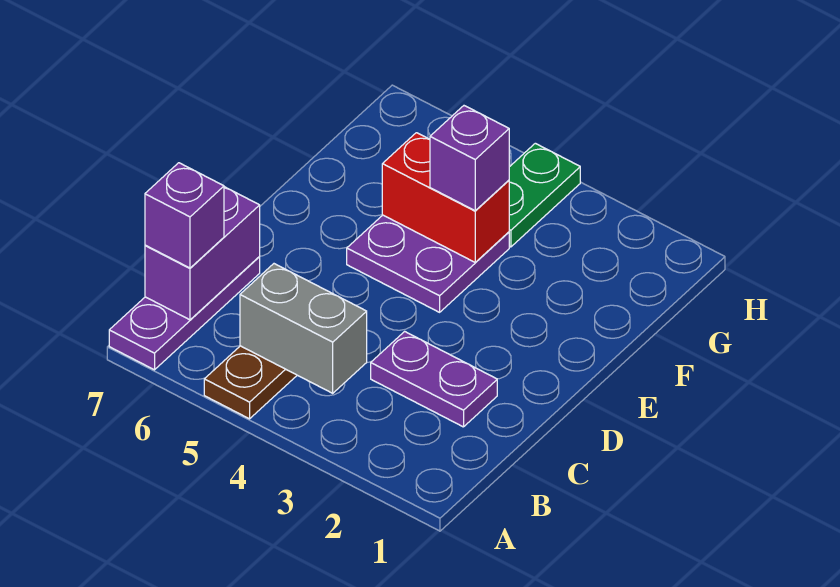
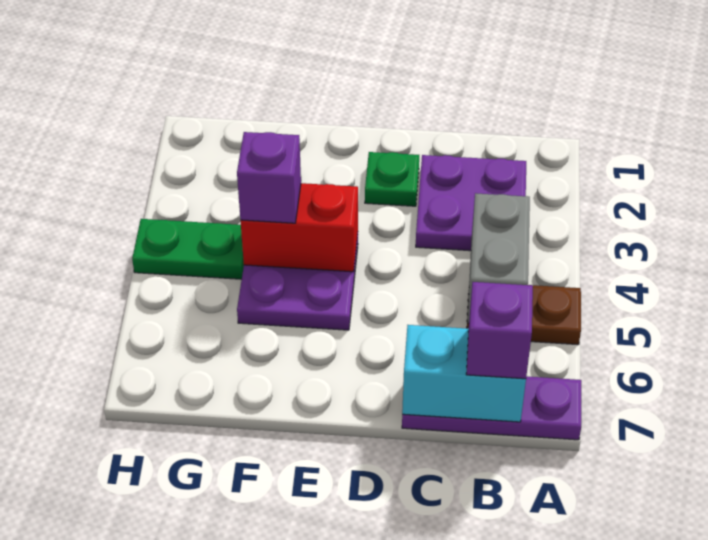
purple brick B7:C7 level 2 -> cyan brick B7:C7 level 2
purple plate C2:C3 level 1 -> purple plate B2:C3 level 1
none -> green plate D2 level 1
red brick F4:F5 level 2 -> red brick E4:F4 level 2

